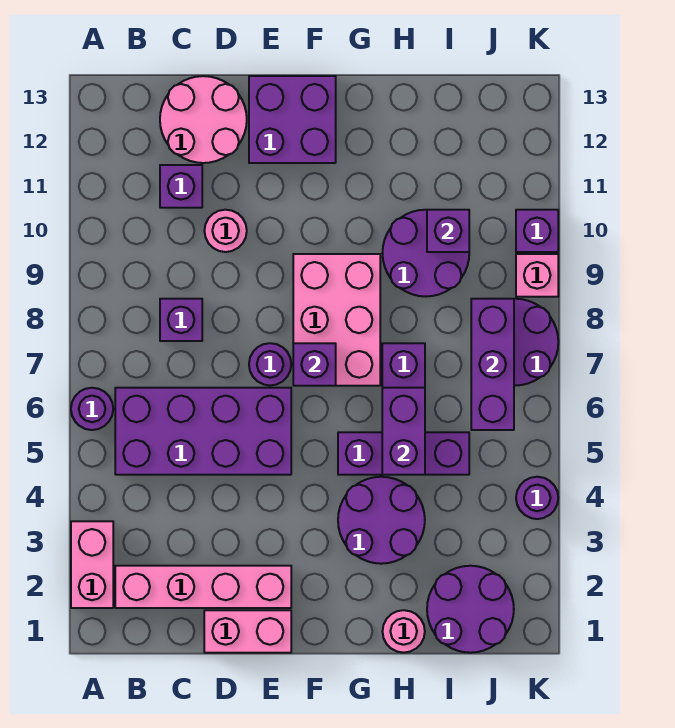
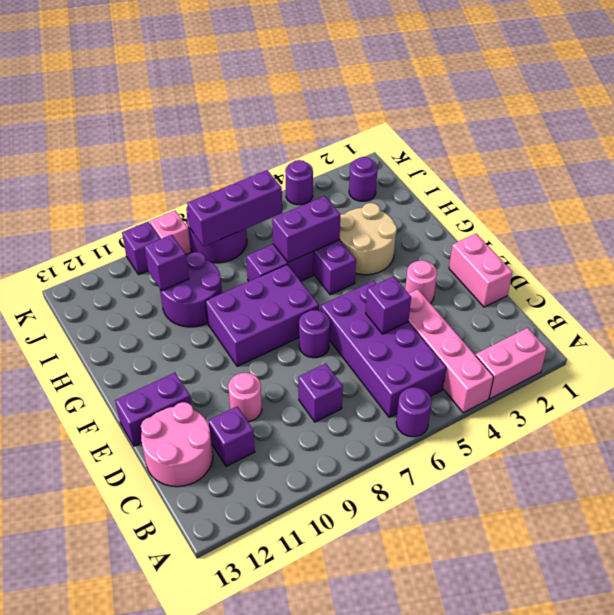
pink brick B2:E2 level 1 -> pink brick A4:D4 level 1
purple brick E12:F13 level 1 -> purple brick E12:E13 level 1
pink brick F7:G9 level 1 -> purple brick F7:G9 level 1
purple brick F7 level 2 -> purple brick D5 level 2
purple round brick G3:H4 level 1 -> tan round brick G3:H4 level 1
pink round brick H1 level 1 -> pink round brick E3 level 1
purple round brick I1:J2 level 1 -> purple round brick J2 level 1

